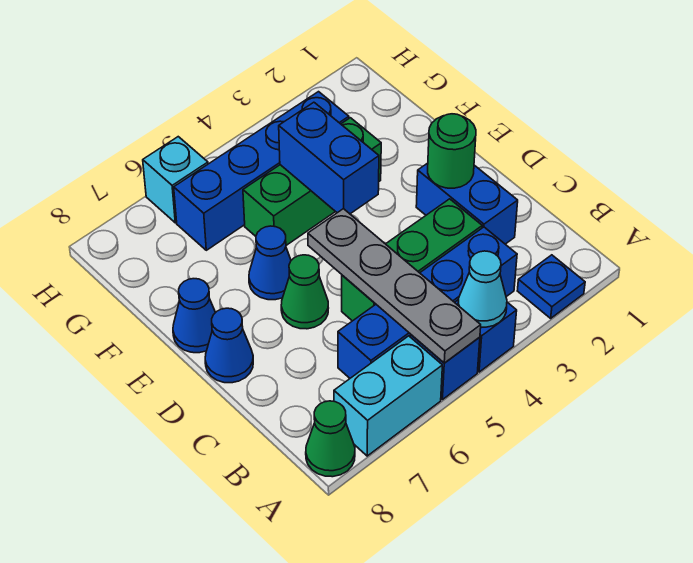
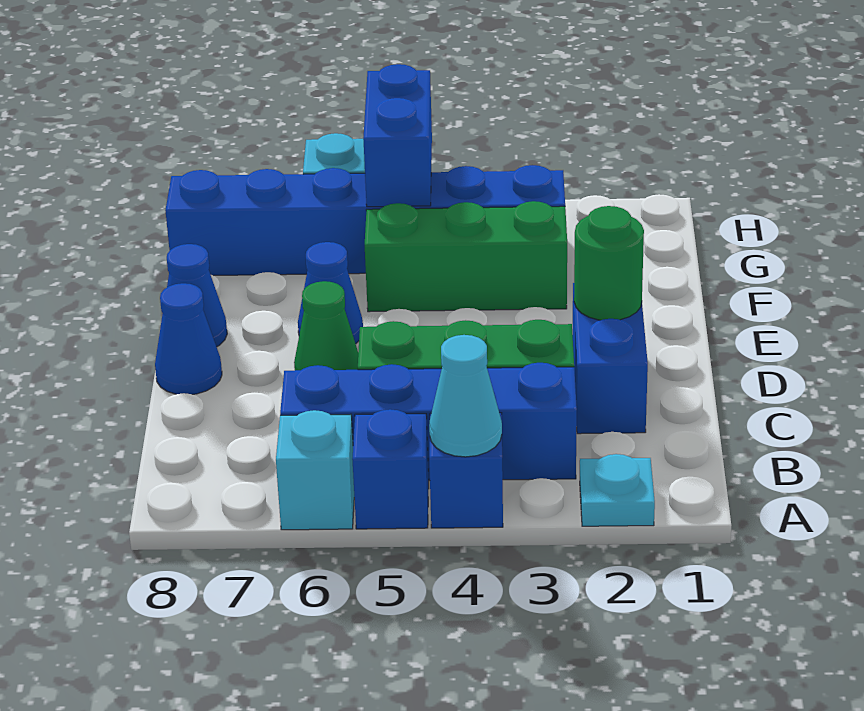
blue plate A2 level 1 -> cyan plate A2 level 1
grey plate A5:D5 level 2 -> none
cyan brick A6:A7 level 1 -> cyan brick A6 level 1
green cone A8 level 1 -> none
blue brick E4:F4 level 2 -> blue brick G5:H5 level 2
blue brick G3:G6 level 1 -> blue brick G3:G8 level 1

